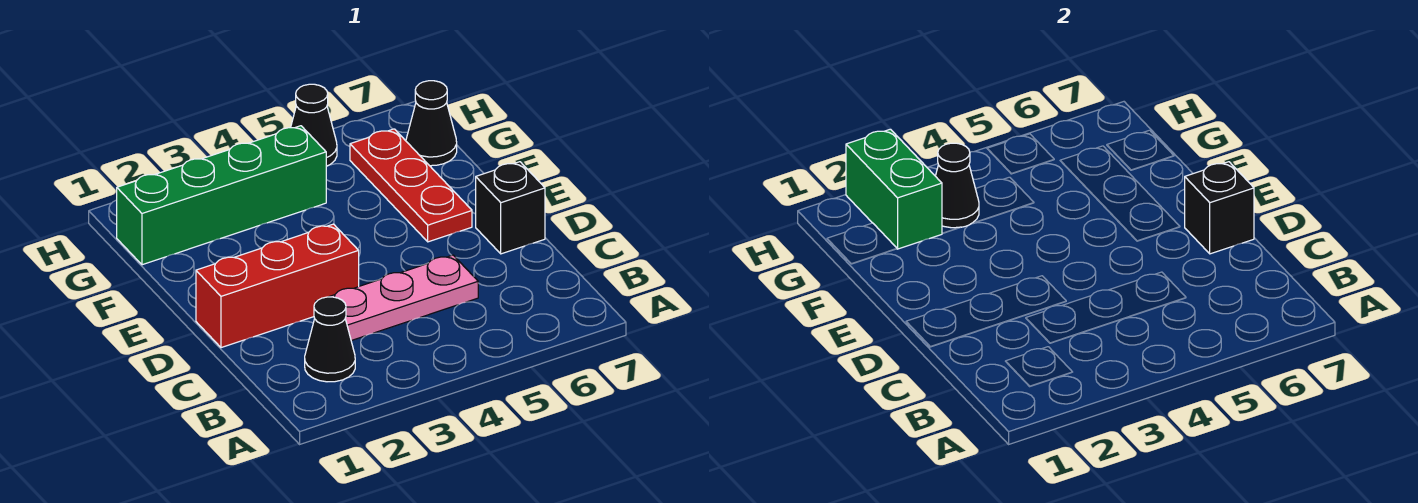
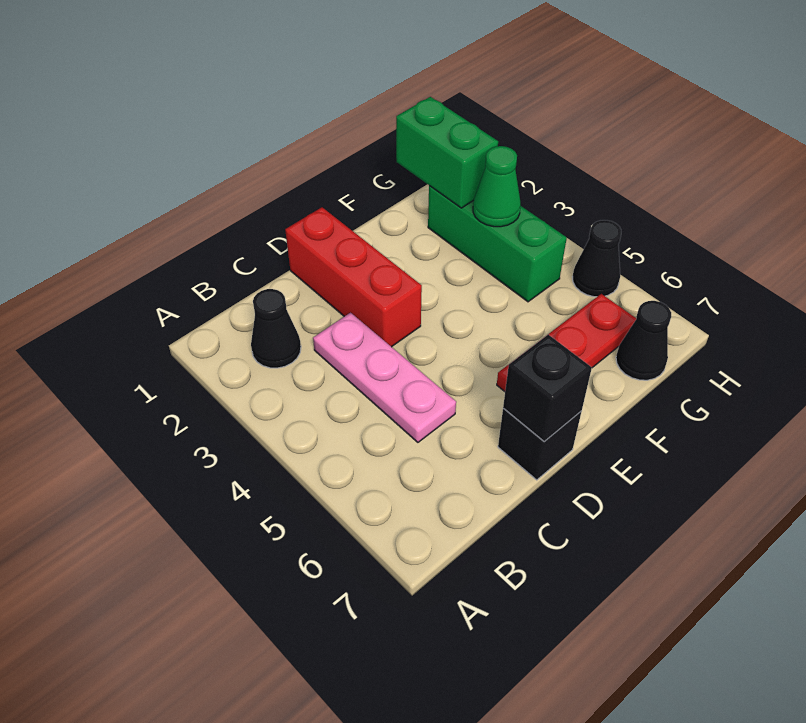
green brick G1:G4 level 1 -> green brick G2:G4 level 1
green brick G2:H2 level 2 -> green brick G1:G2 level 2
black cone G3 level 2 -> green cone G3 level 2

